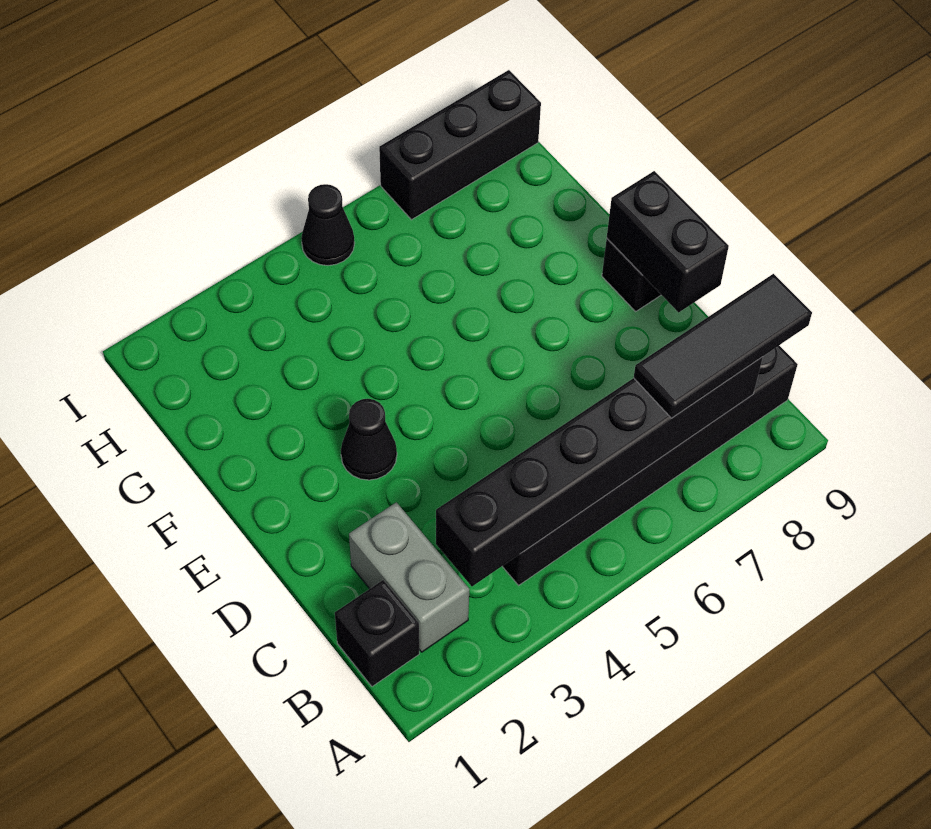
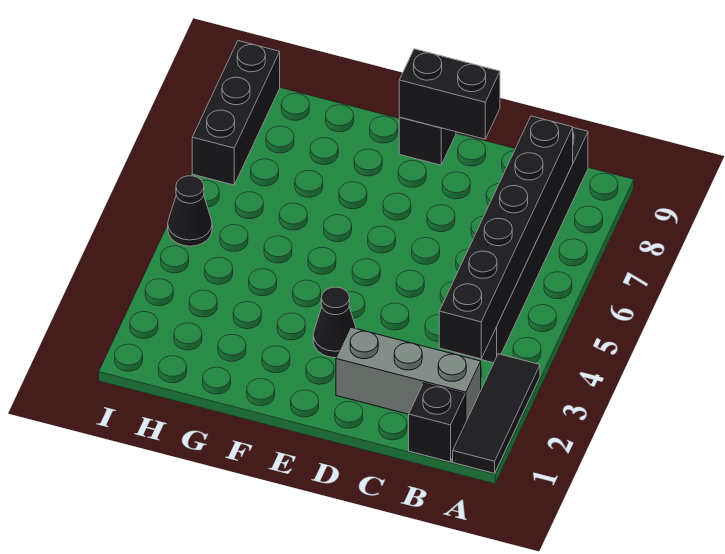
grey brick B2:C2 level 1 -> grey brick B2:D2 level 1
black tile B7:B9 level 3 -> black tile A1:A3 level 1

